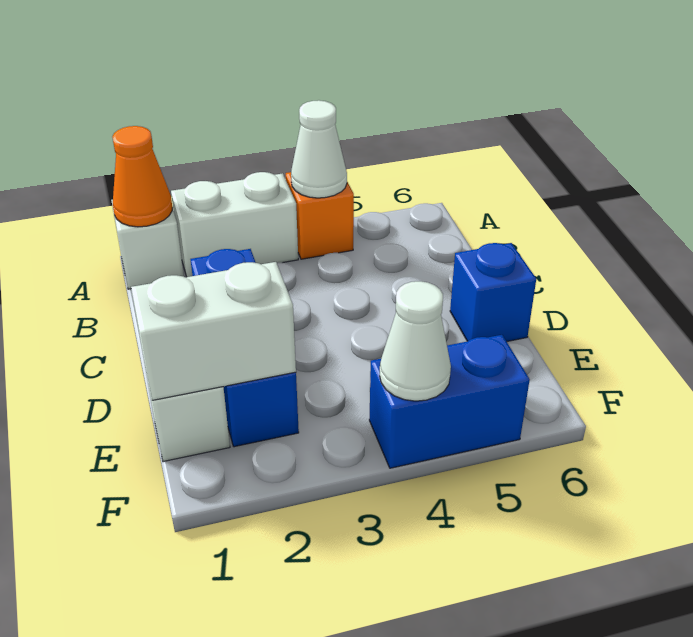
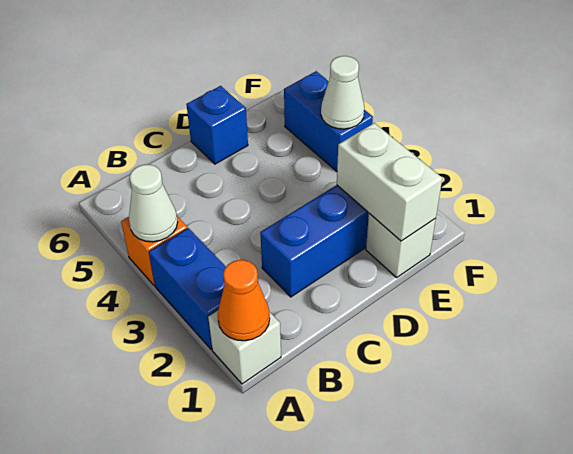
white brick A2:A3 level 1 -> blue brick A2:A3 level 1

